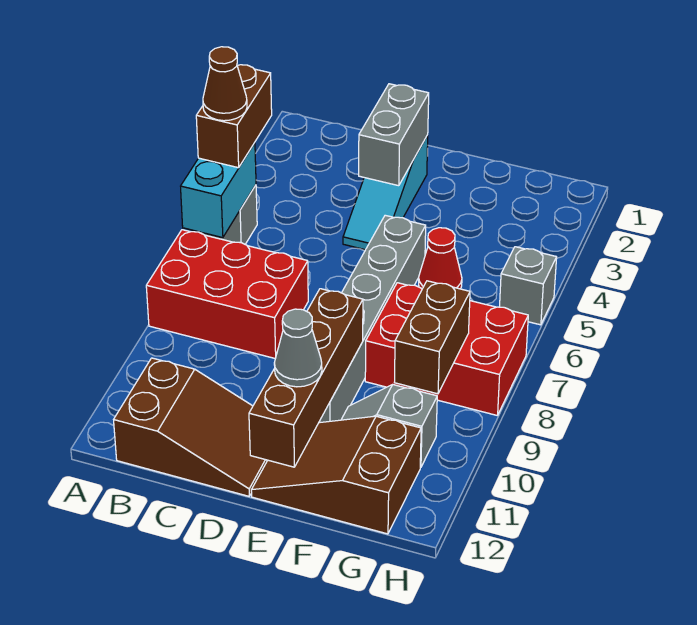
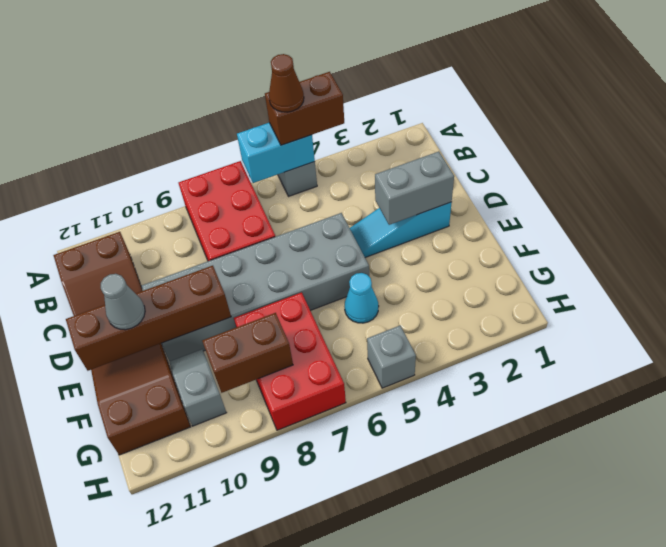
grey brick E5:E10 level 1 -> grey brick D5:E10 level 1
red cone F5 level 1 -> cyan cone F5 level 1

